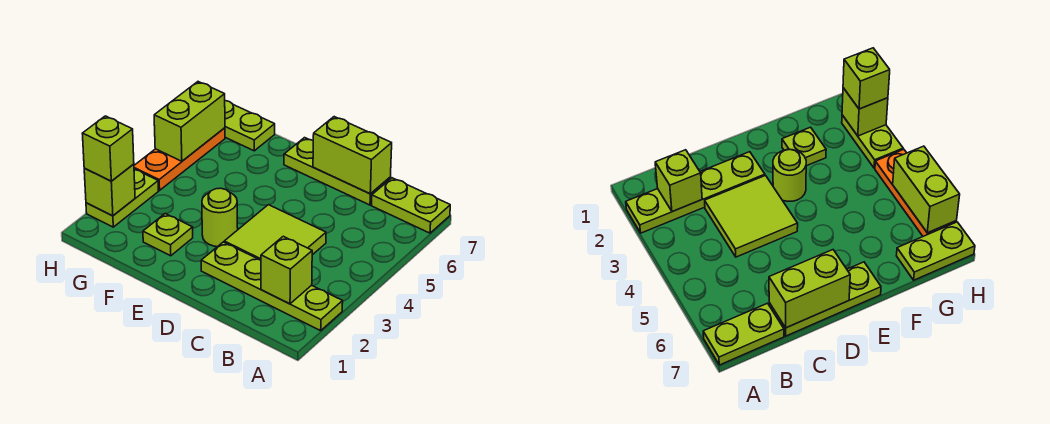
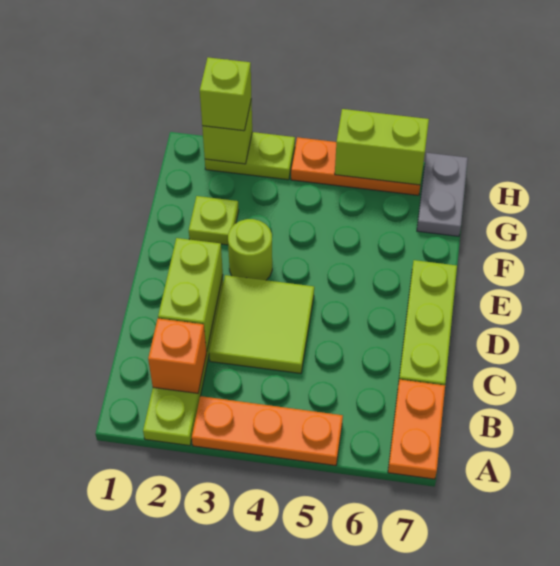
none -> orange plate A3:A5 level 1
lime plate A7:B7 level 1 -> orange plate A7:B7 level 1
lime brick B2 level 2 -> orange brick B2 level 2
lime brick C7:D7 level 2 -> lime brick C2:D2 level 2
lime plate G7:H7 level 1 -> grey plate G7:H7 level 1

